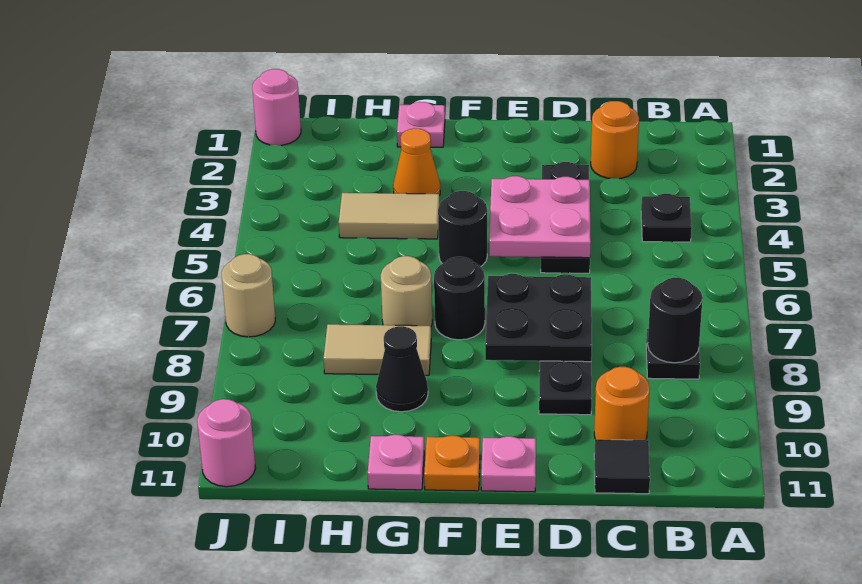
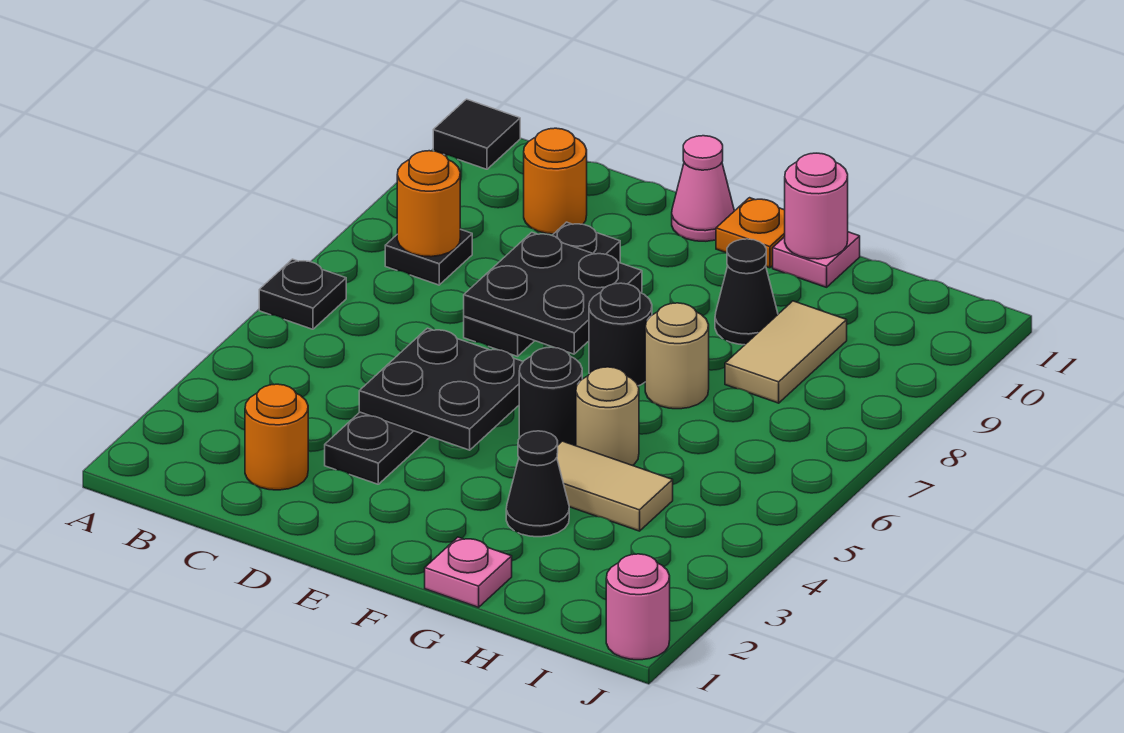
black plate B4 level 1 -> black plate A6 level 1
black round brick B8 level 2 -> orange round brick B8 level 2
black tile C11 level 1 -> black tile A11 level 1
pink plate D4:E5 level 2 -> black plate D4:E5 level 2
pink plate E11 level 1 -> pink cone E11 level 1
orange cone G3 level 1 -> black cone G3 level 1
tan tile G8:H8 level 1 -> tan tile H8:H9 level 1
tan round brick J7 level 1 -> tan round brick G5 level 1
pink round brick J11 level 1 -> pink round brick G11 level 2

